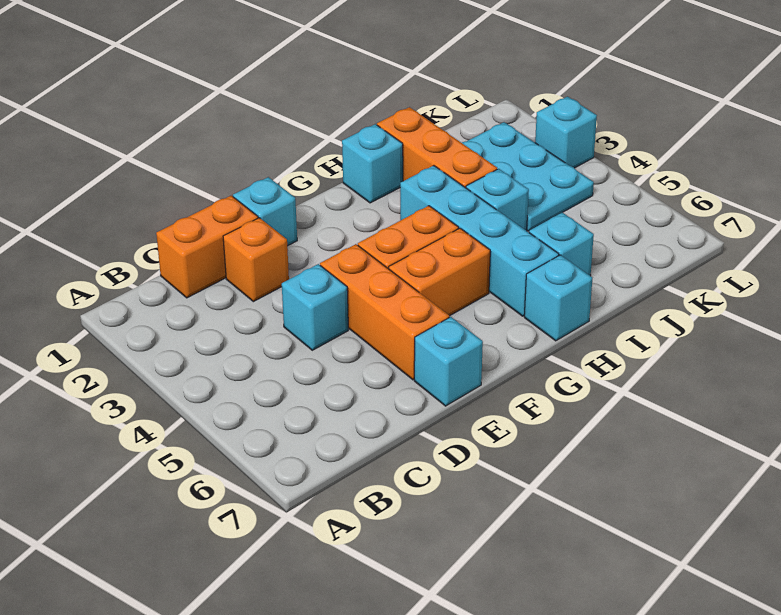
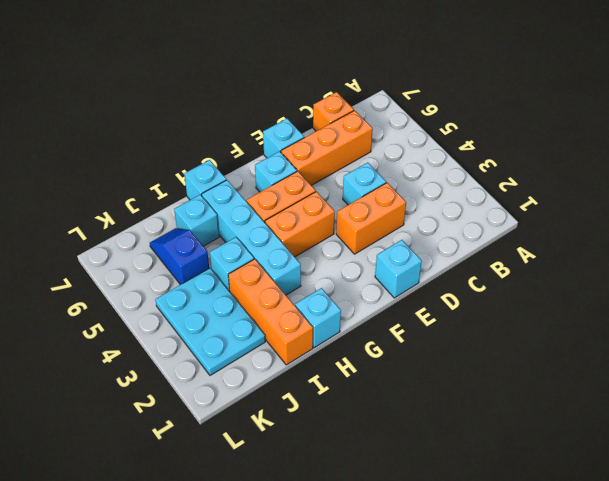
orange brick C1:D1 level 1 -> orange brick D3:E3 level 1
orange brick D2 level 1 -> orange brick C7 level 1
orange brick E4:E6 level 1 -> orange brick C6:E6 level 1
none -> blue slope J5:J6 level 1 top 5
cyan brick L3 level 1 -> cyan brick F6 level 1

